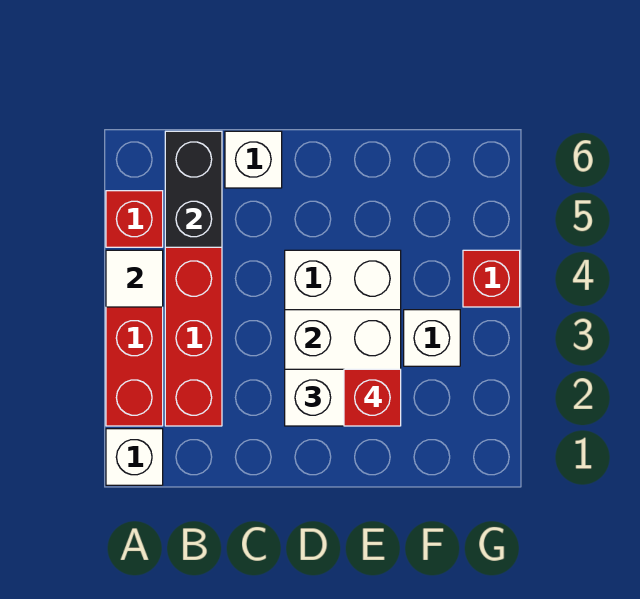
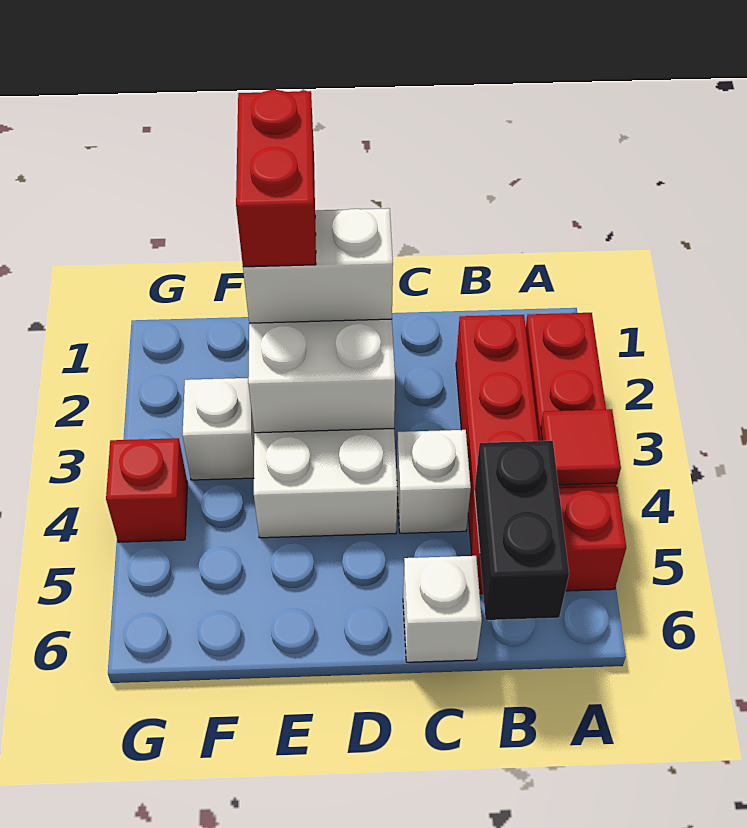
white brick A1 level 1 -> white brick C4 level 1
white tile A4 level 2 -> red tile A4 level 2
red brick E2 level 4 -> red brick E1:E2 level 4

